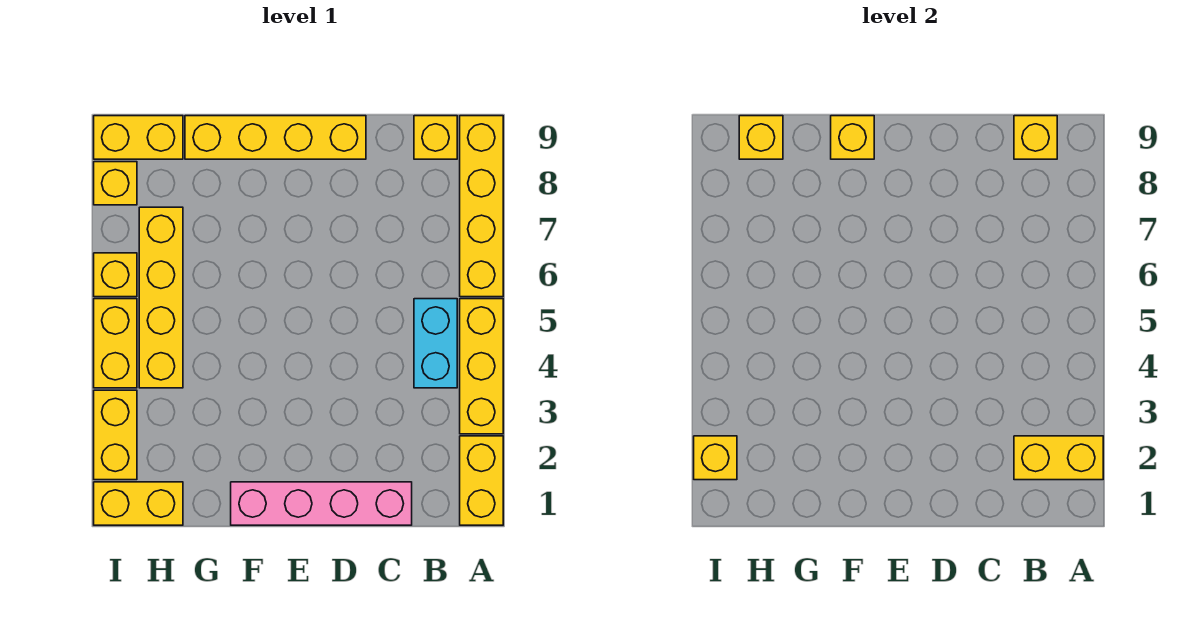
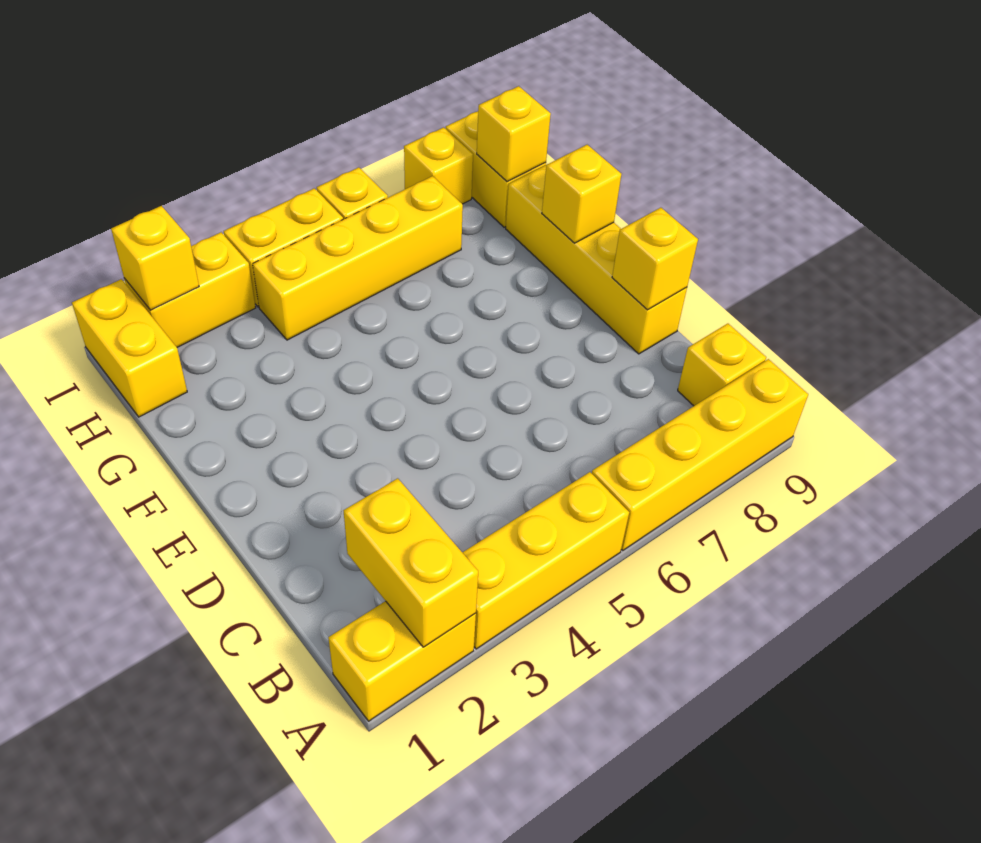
cyan brick B4:B5 level 1 -> none
yellow brick B9 level 2 -> yellow brick D9 level 2
pink brick C1:F1 level 1 -> none

